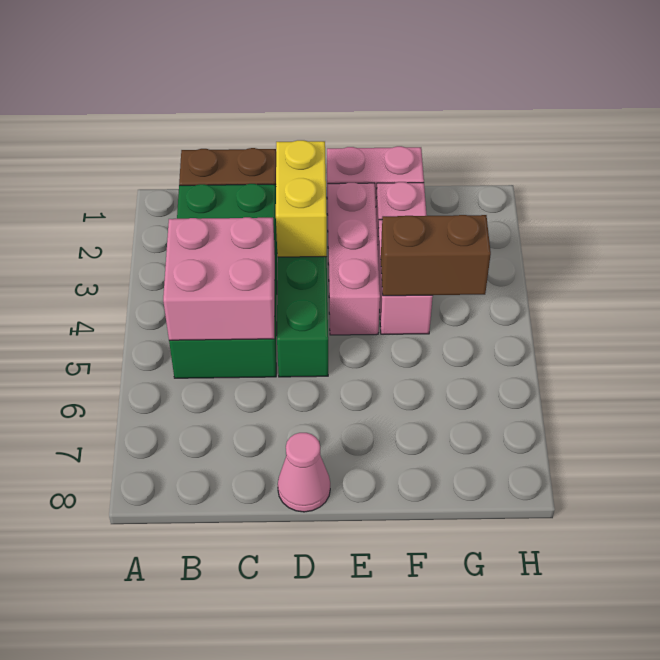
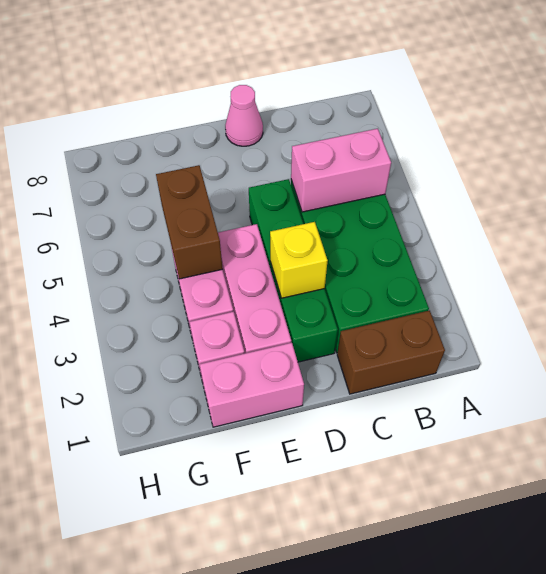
pink brick B4:C5 level 2 -> pink brick B5:C5 level 2
yellow brick D2:D3 level 2 -> yellow brick D3 level 2
brown brick F4:G4 level 2 -> brown brick F4:F5 level 2

